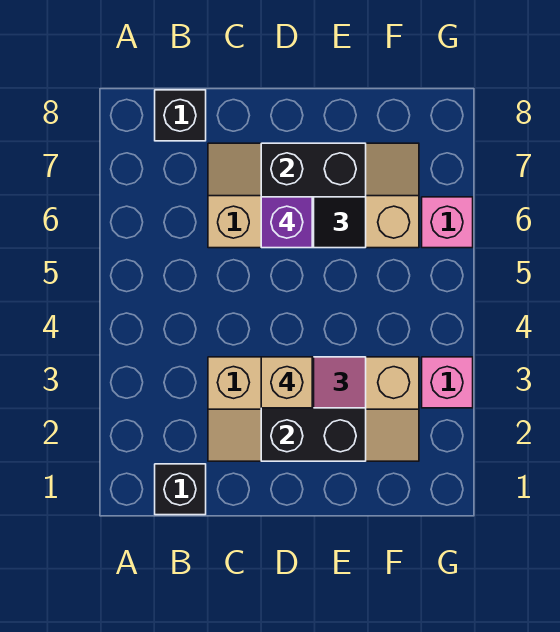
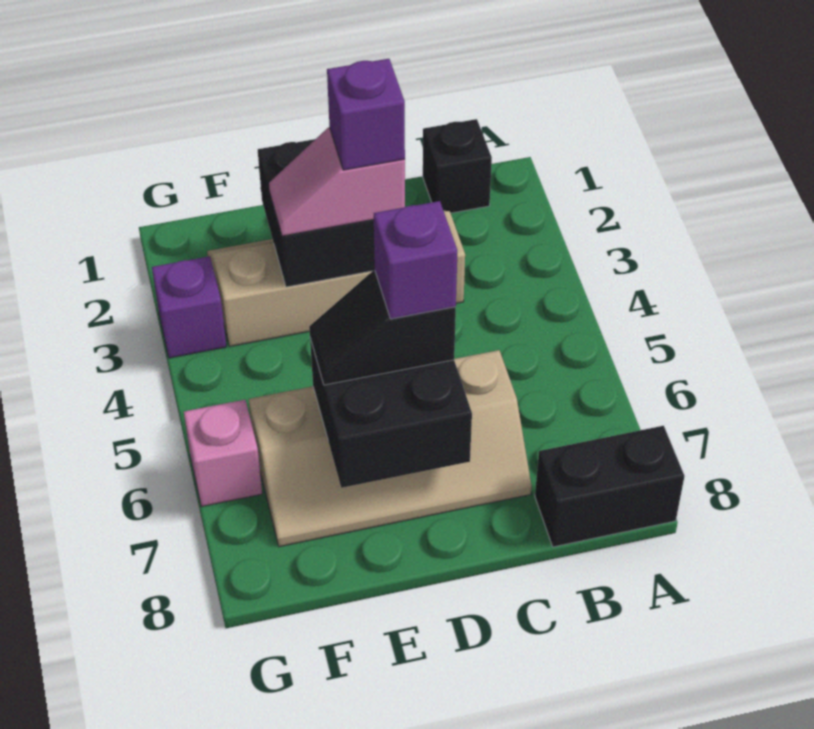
black brick B8 level 1 -> black brick A8:B8 level 1
tan brick D3 level 4 -> purple brick D3 level 4
pink brick G3 level 1 -> purple brick G3 level 1

